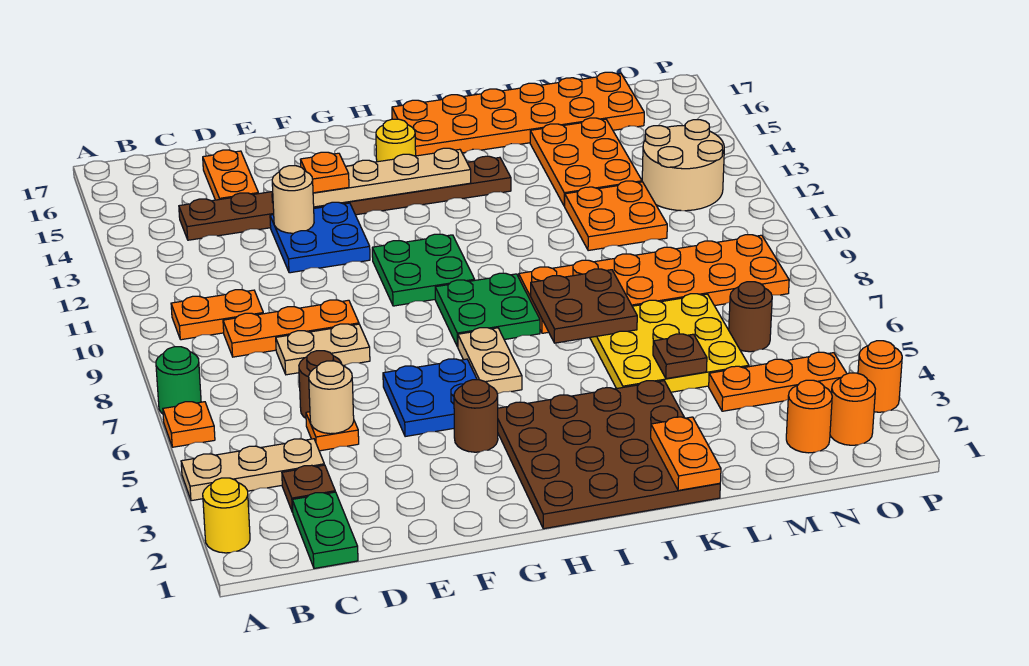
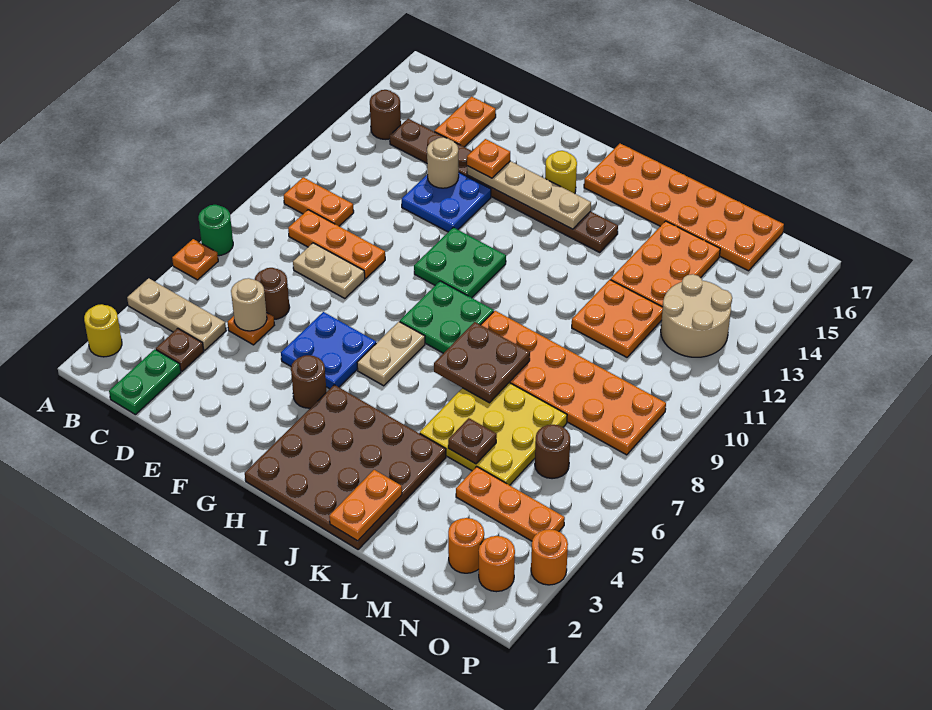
none -> brown round brick B14 level 1

